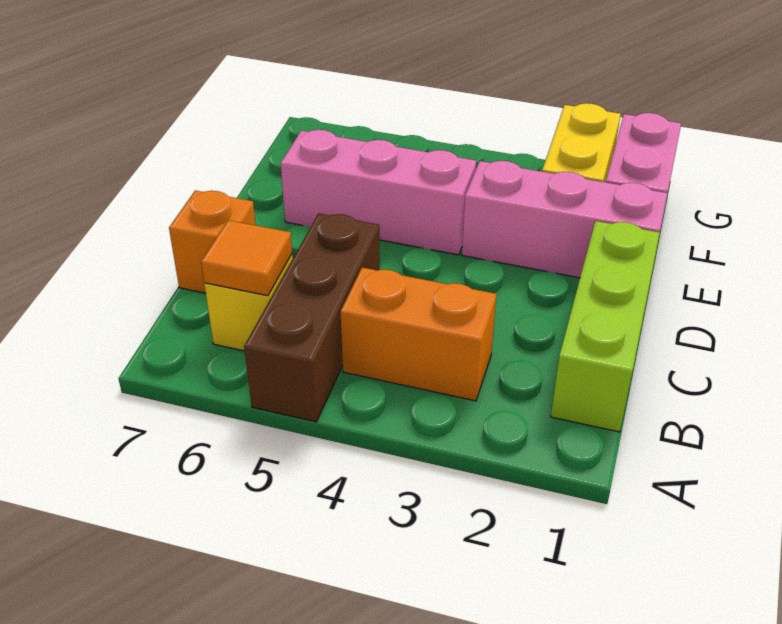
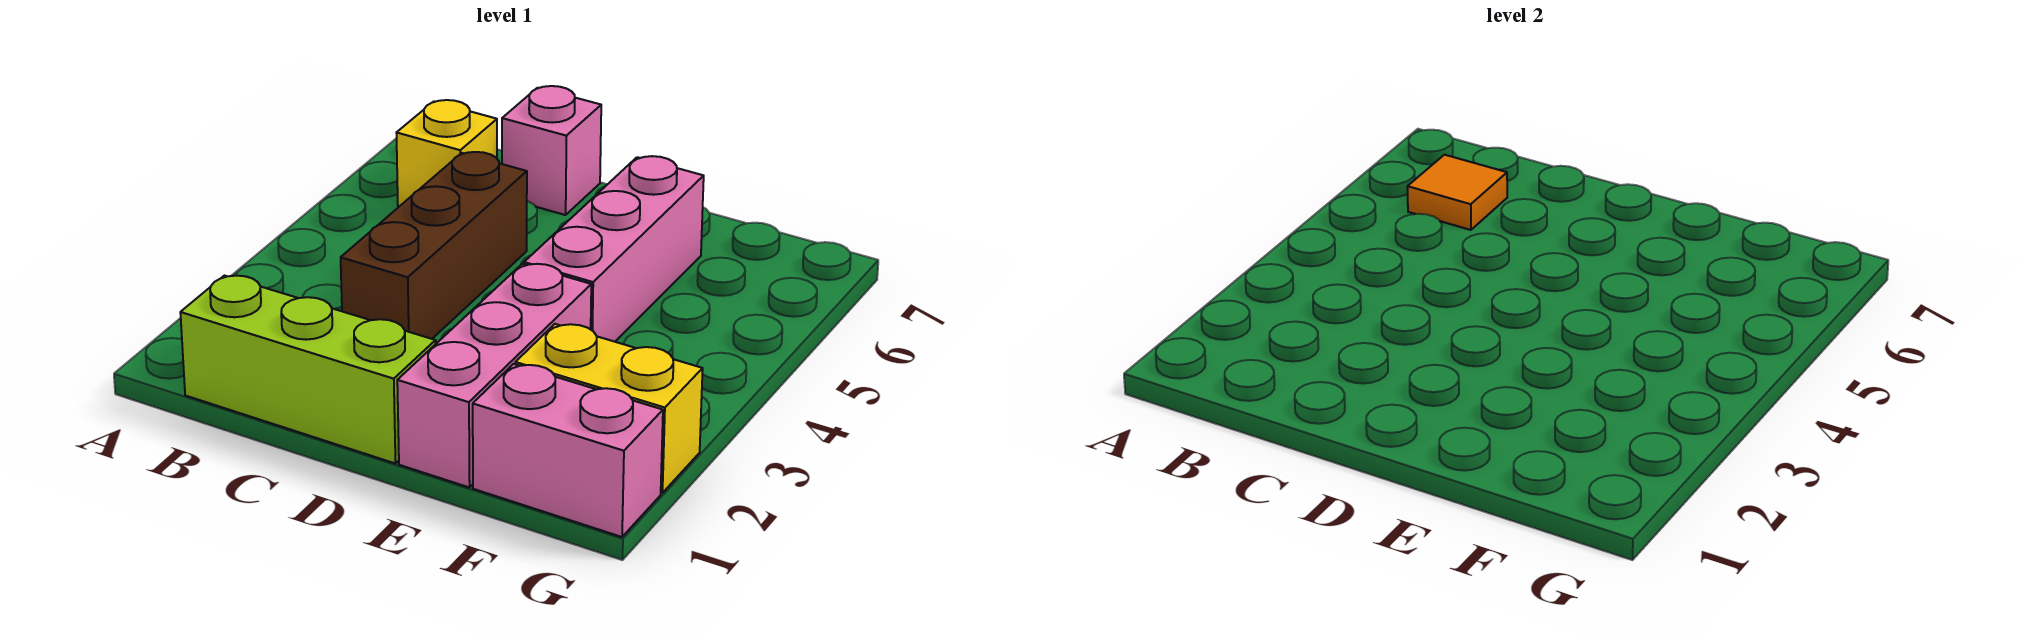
brown brick A5:C5 level 1 -> brown brick C3:C5 level 1
orange brick B3:B4 level 1 -> none
orange brick C7 level 1 -> pink brick C7 level 1

